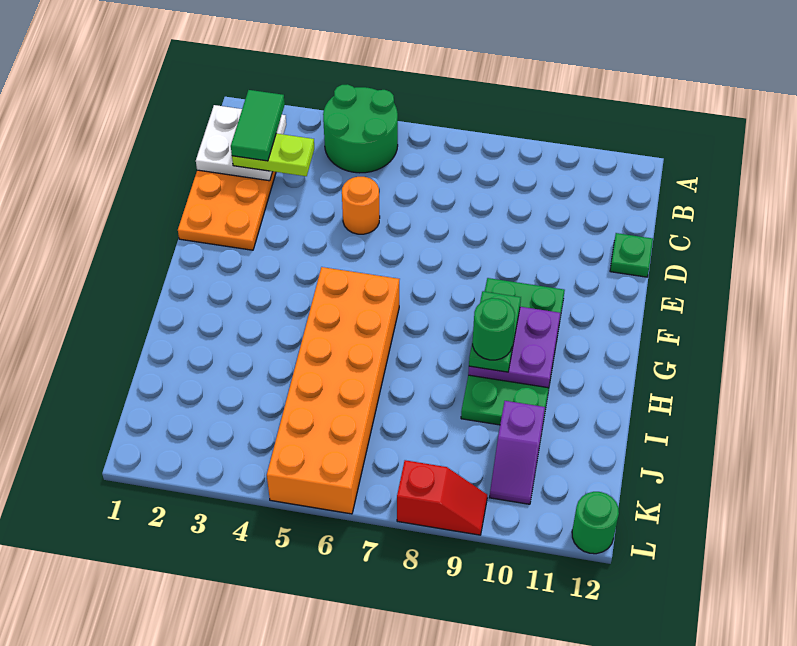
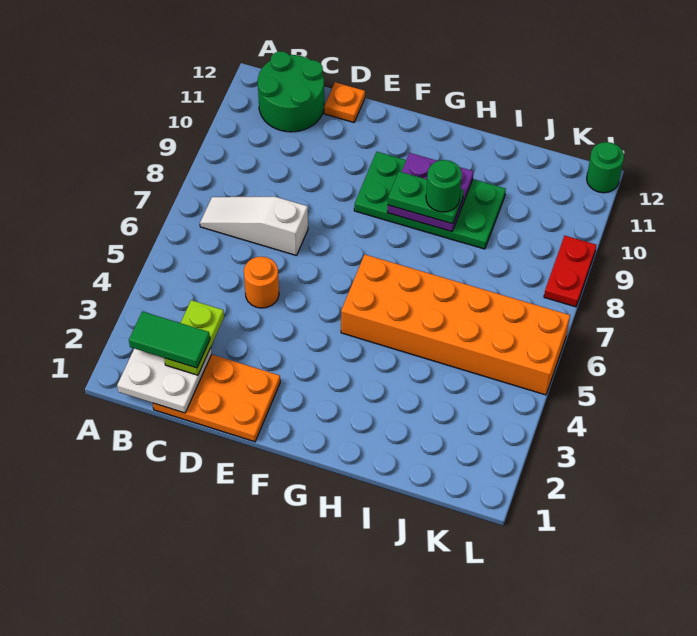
green round brick A4:B5 level 1 -> green round brick B11:C12 level 1
none -> white slope B7:D7 level 1 top D
green plate D12 level 1 -> orange plate D12 level 1
purple slope J10:K10 level 1 top J -> none
red slope L8:L9 level 1 top 8 -> red plate L8:L9 level 1

